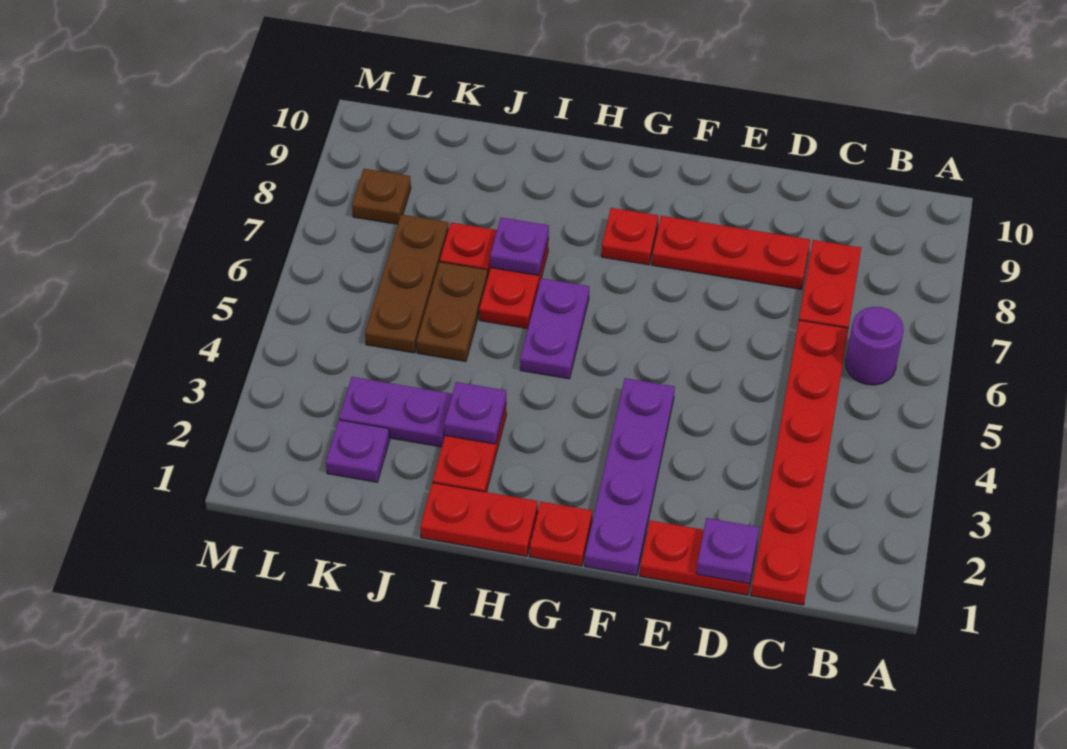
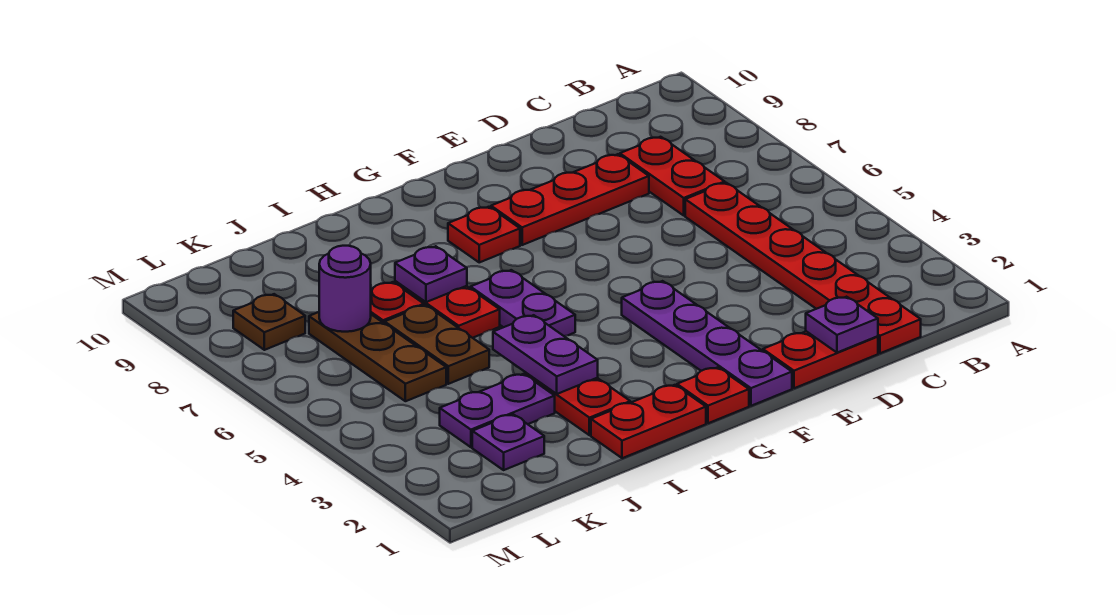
purple round brick B6 level 1 -> purple round brick K7 level 2
purple plate I3 level 2 -> purple plate I3:I4 level 2

